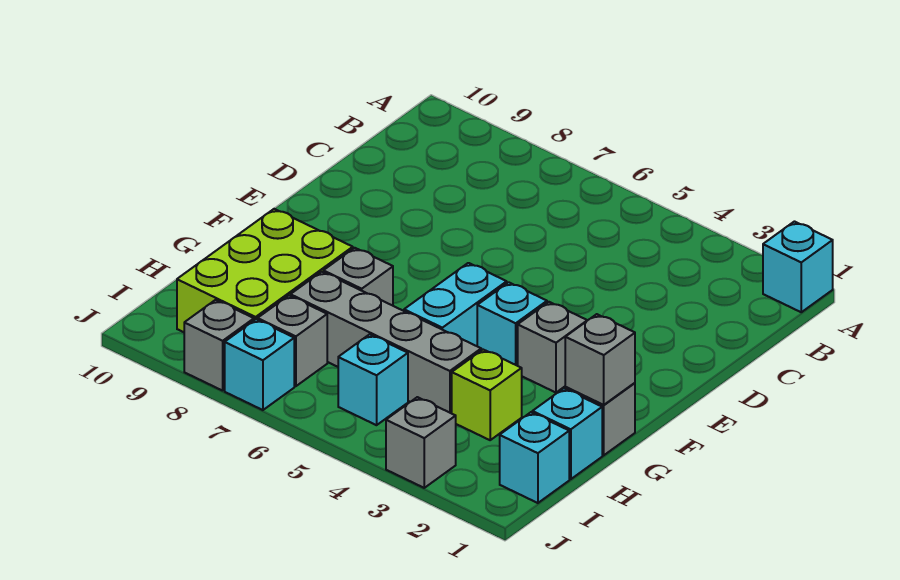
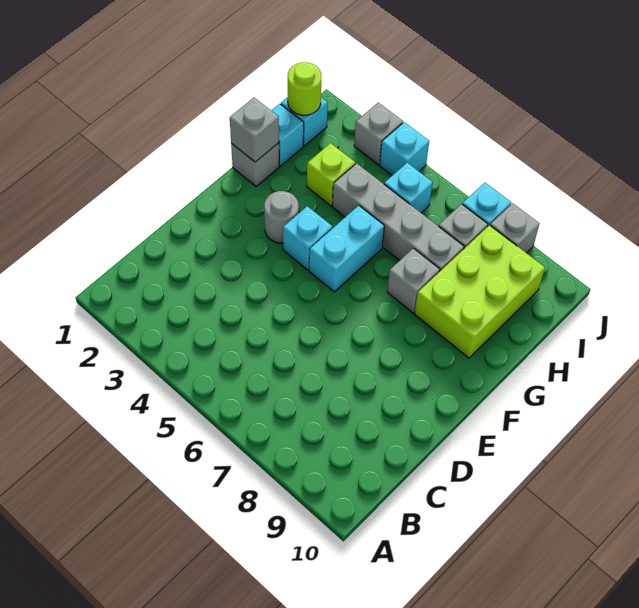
cyan brick A1 level 1 -> cyan brick J4 level 1
grey brick F3 level 1 -> grey round brick F3 level 1
none -> lime round brick I1 level 2

